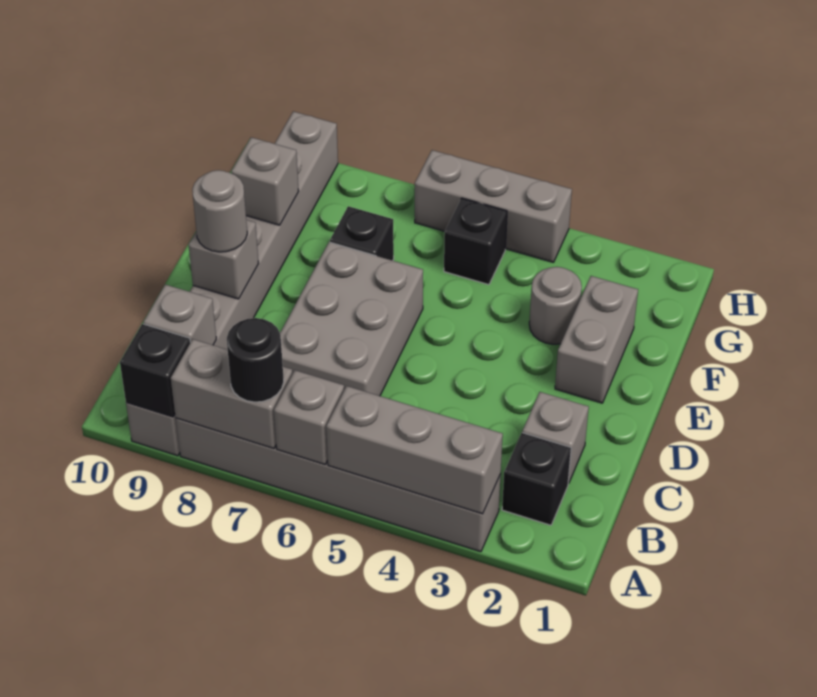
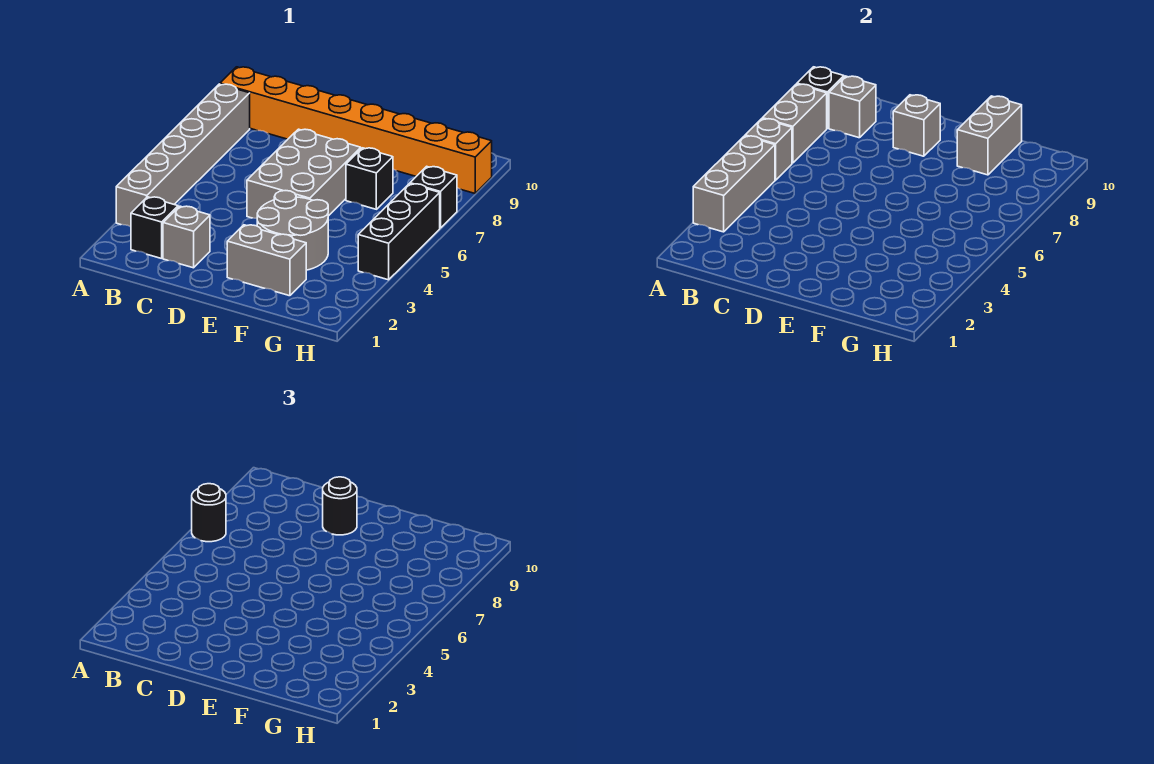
grey brick A9:H9 level 1 -> orange brick A9:H9 level 1
grey brick C6:E7 level 1 -> grey brick D5:E7 level 1
grey round brick D9 level 3 -> black round brick D9 level 3
grey round brick F3 level 1 -> grey round brick E3:F4 level 1
grey brick F9 level 2 -> grey brick F9:F10 level 2
black brick G5 level 1 -> black brick H7 level 1
grey brick H4:H6 level 1 -> black brick H4:H6 level 1

